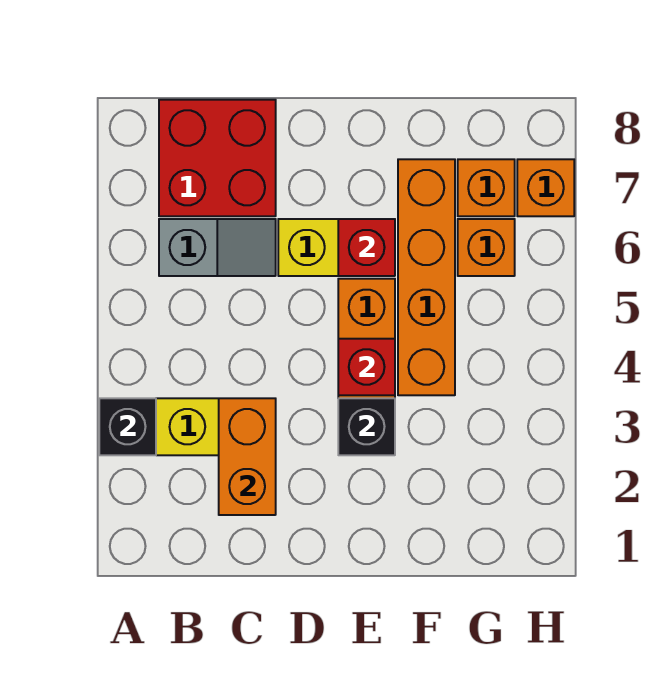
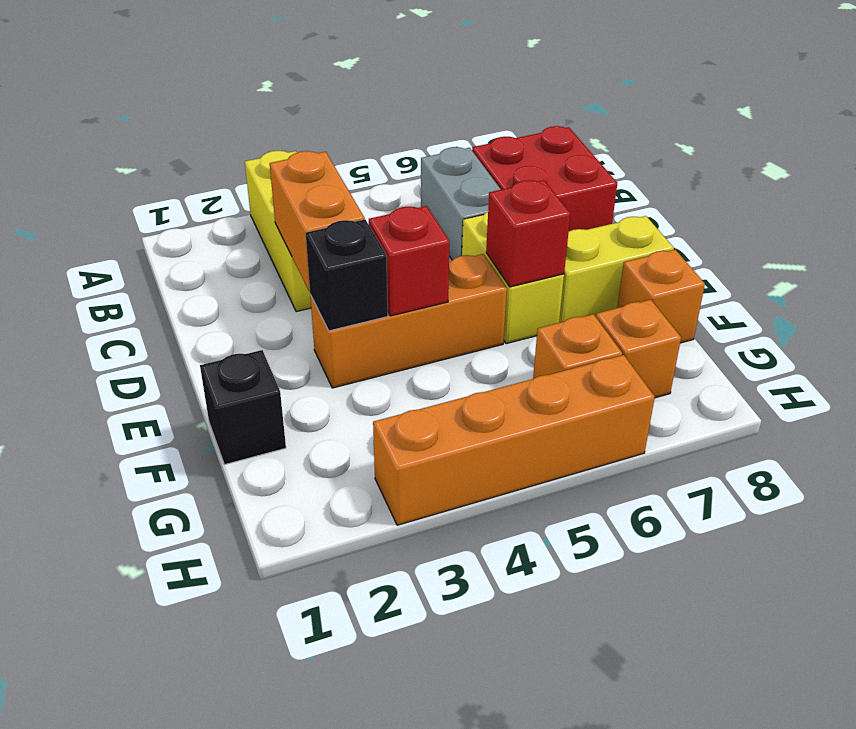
black brick A3 level 2 -> black brick F1 level 1
grey slope B6:C6 level 1 top B -> grey brick B6:C6 level 1
orange brick C2:C3 level 2 -> orange brick C3:D3 level 2
none -> yellow brick E7:E8 level 1
orange brick F4:F7 level 1 -> orange brick H3:H6 level 1
orange brick H7 level 1 -> orange brick F8 level 1

